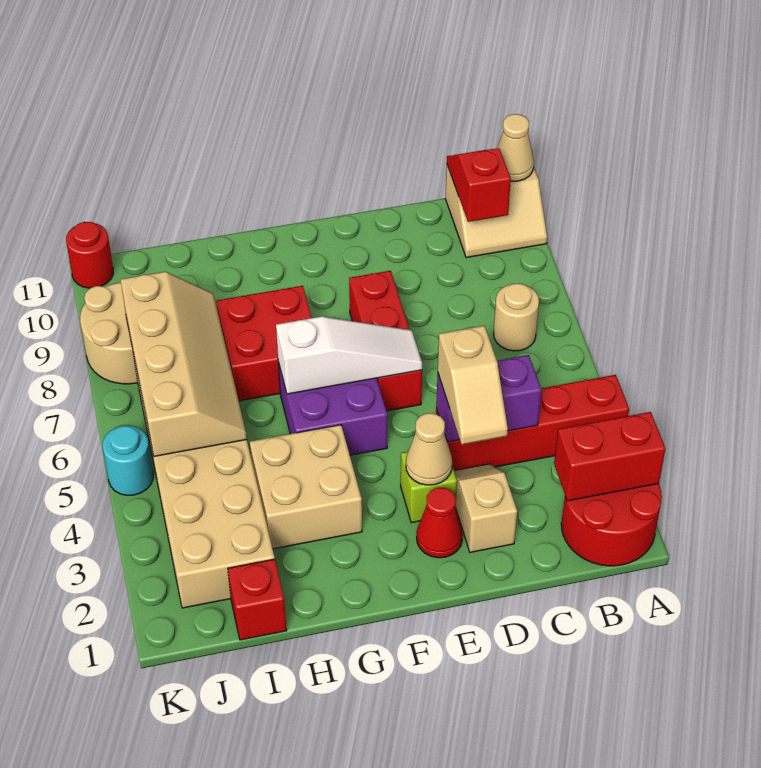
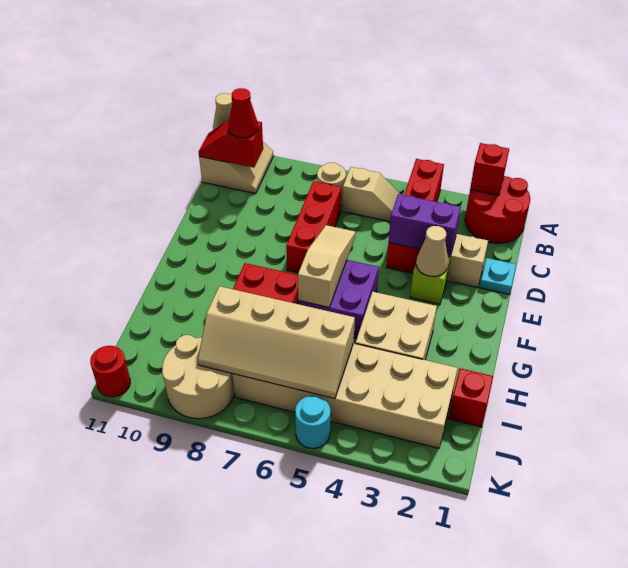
red brick A2:B2 level 2 -> red brick A2 level 2
purple brick C4:D4 level 2 -> purple brick D3:D4 level 2
none -> cyan plate D1 level 1
tan slope D3:D4 level 3 top 4 -> tan slope B5:B6 level 1 top 6
red cone E2 level 1 -> red cone B10 level 3
red brick E6:E8 level 1 -> red brick C7:E7 level 1
white slope E6:G6 level 2 top G -> tan slope E6:G6 level 2 top G
tan slope I5:J8 level 2 top J -> tan slope I5:J8 level 2 top I

